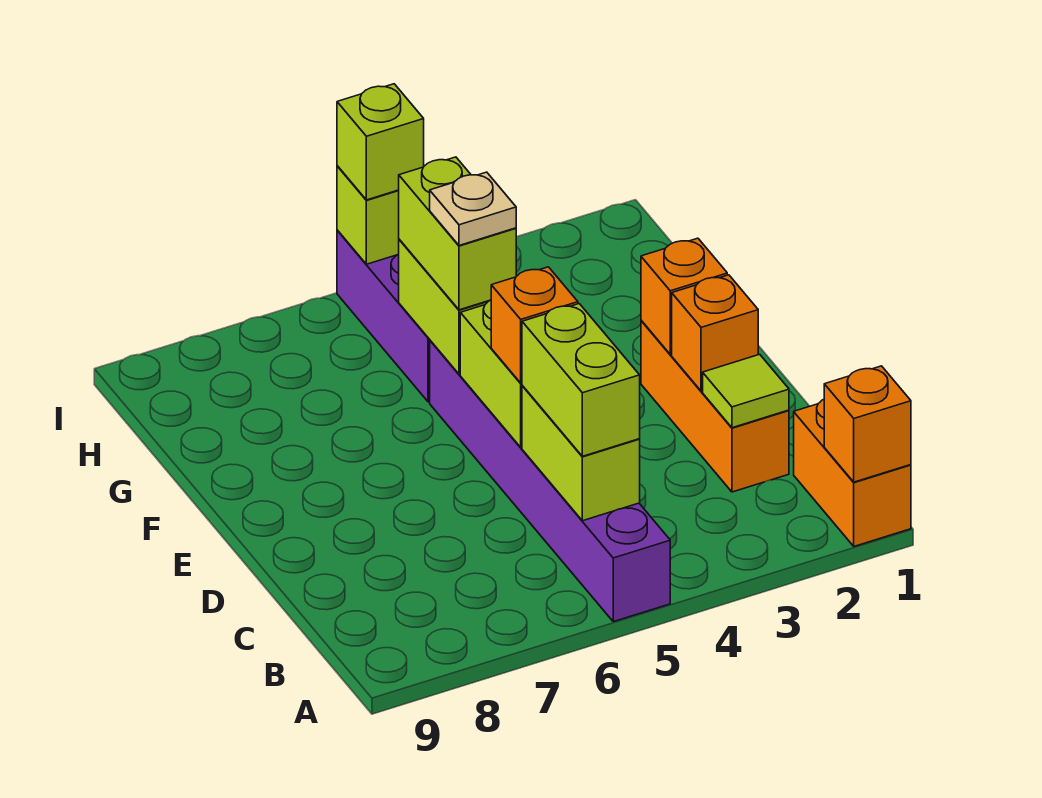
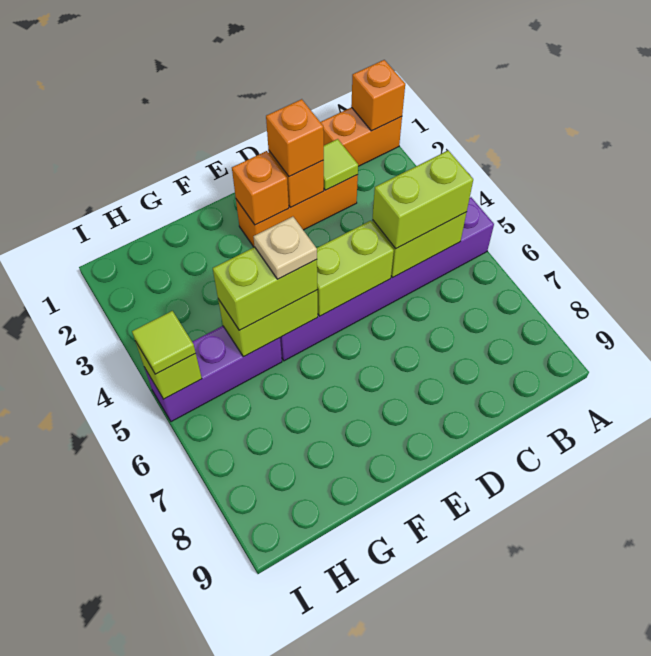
orange brick D5 level 3 -> orange brick D2 level 3
lime brick I5 level 3 -> lime tile I5 level 3

